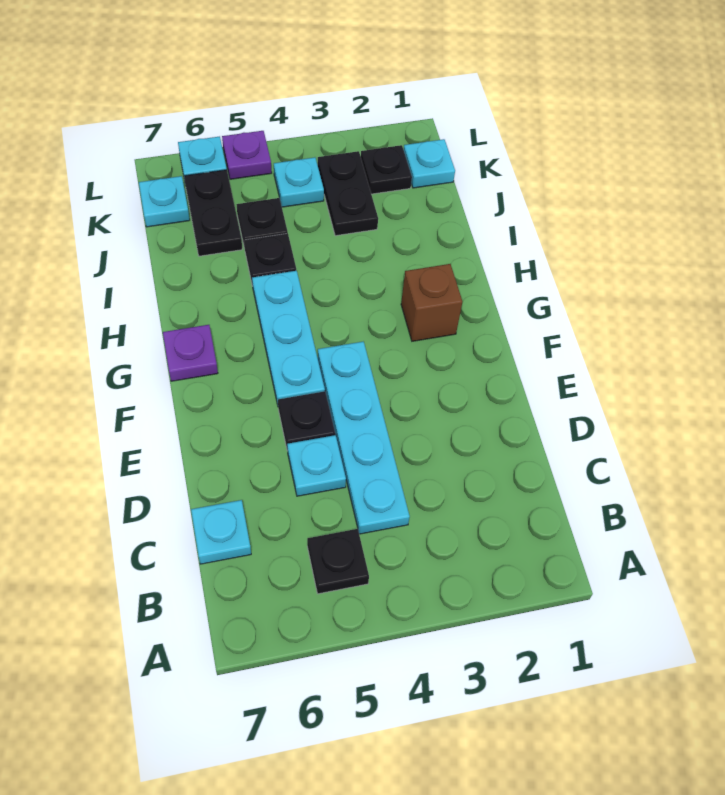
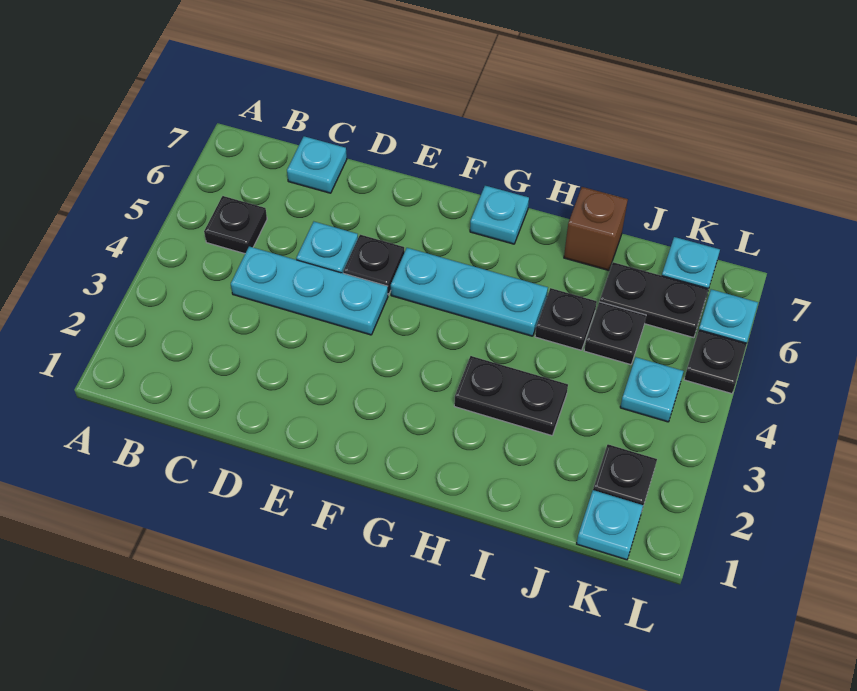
cyan plate C4:F4 level 1 -> cyan plate C4:E4 level 1
brown brick G2 level 1 -> brown brick I7 level 1
purple plate G7 level 1 -> cyan plate G7 level 1
black plate J3:K3 level 1 -> black plate H3:I3 level 1
purple plate L5 level 1 -> black plate L5 level 1

